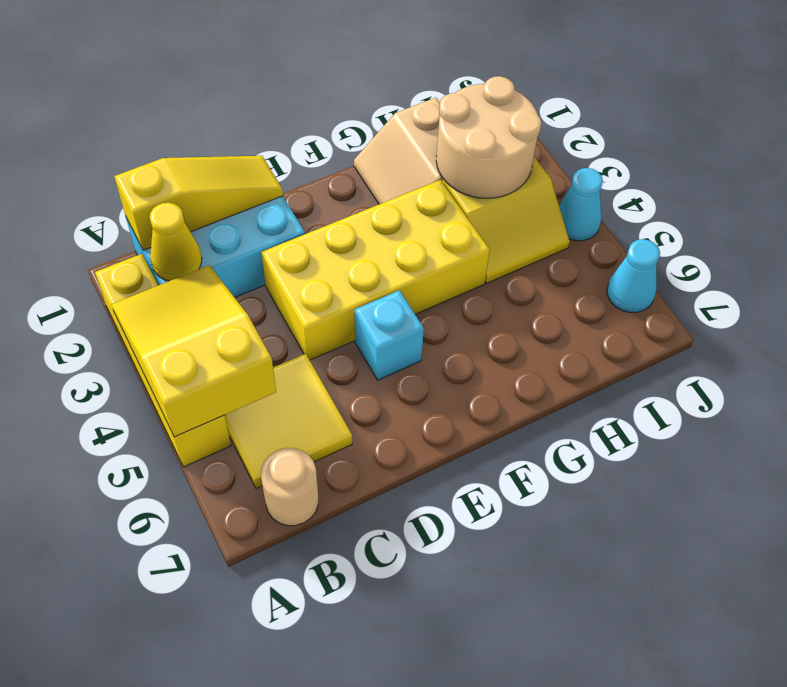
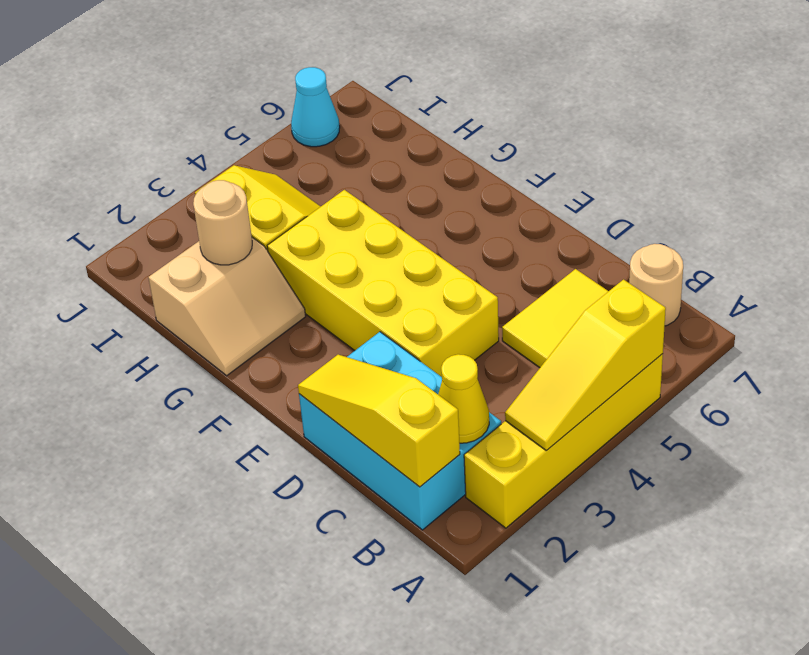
yellow slope A3:B5 level 2 top 5 -> yellow slope A3:A5 level 2 top 5
cyan brick E5 level 1 -> none
tan round brick H2:I3 level 2 -> tan round brick H2 level 2
cyan cone J4 level 1 -> none

